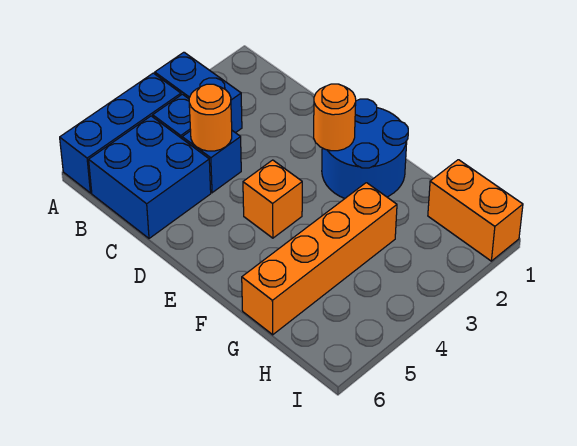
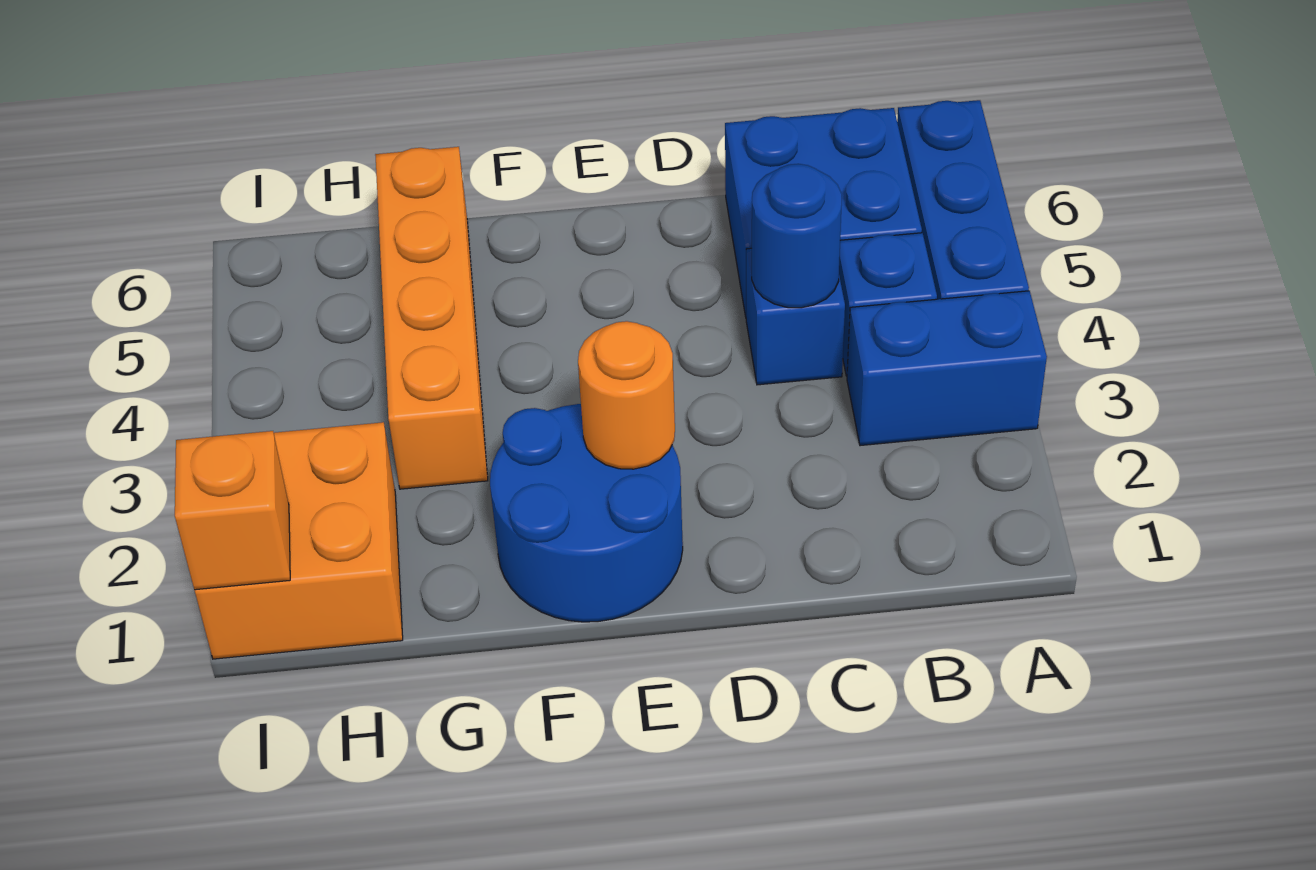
orange round brick C4 level 2 -> blue round brick C4 level 2
orange brick E4 level 1 -> orange brick I1 level 2
orange brick H1:I1 level 1 -> orange brick H1:I2 level 1

